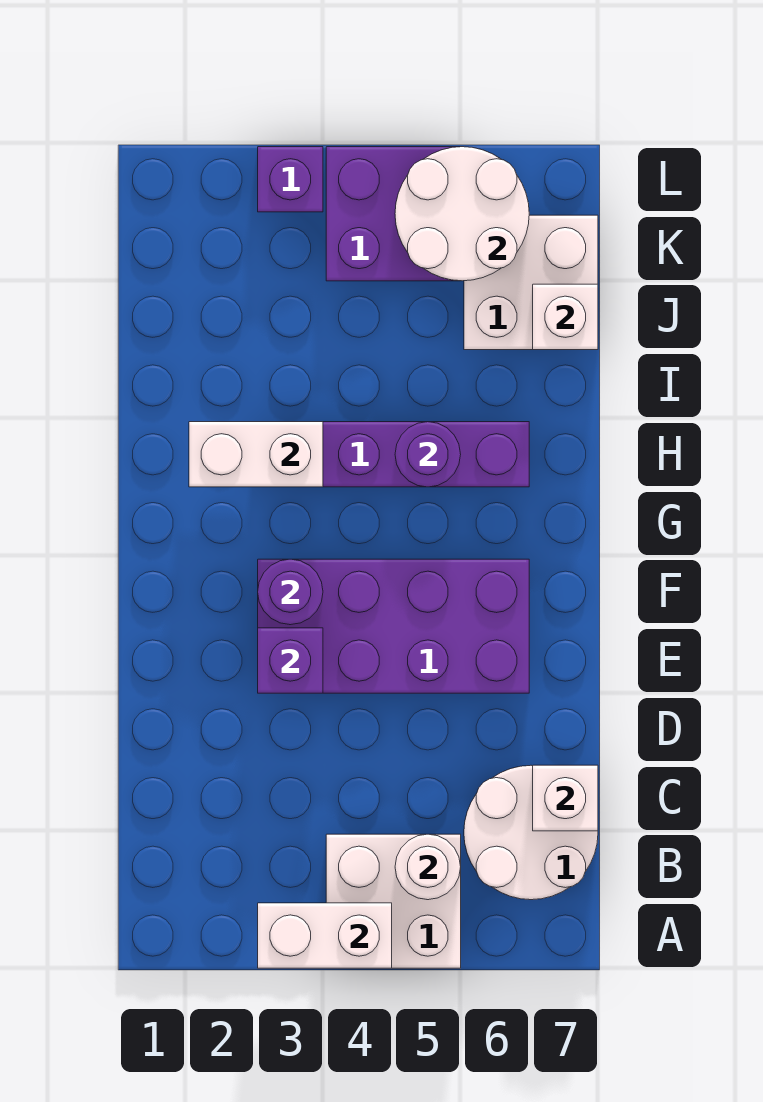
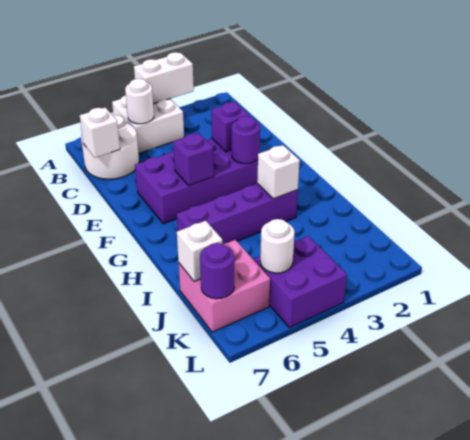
white brick H2:H3 level 2 -> white brick H3 level 2
purple round brick H5 level 2 -> purple round brick K7 level 2
white brick J6:K7 level 1 -> pink brick J6:K7 level 1
white round brick K5:L6 level 2 -> white round brick K5 level 2
purple brick L3 level 1 -> purple brick F5 level 2

